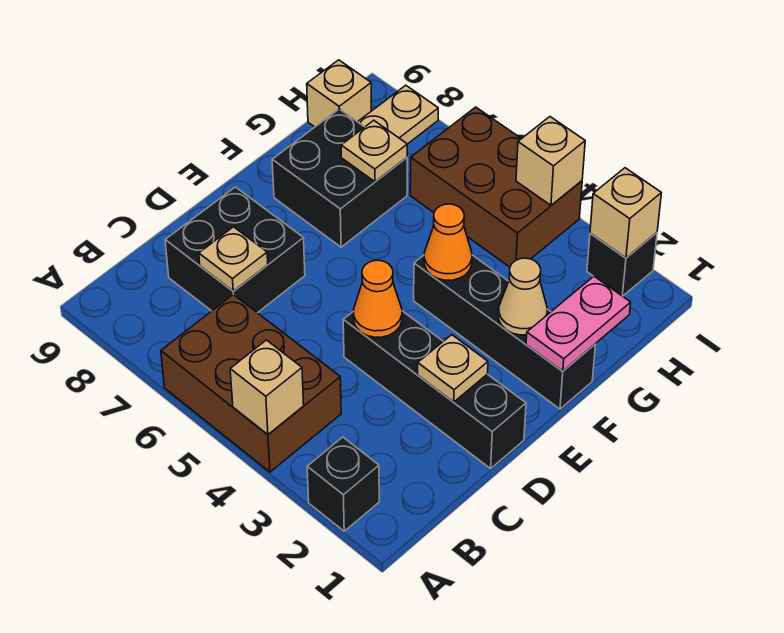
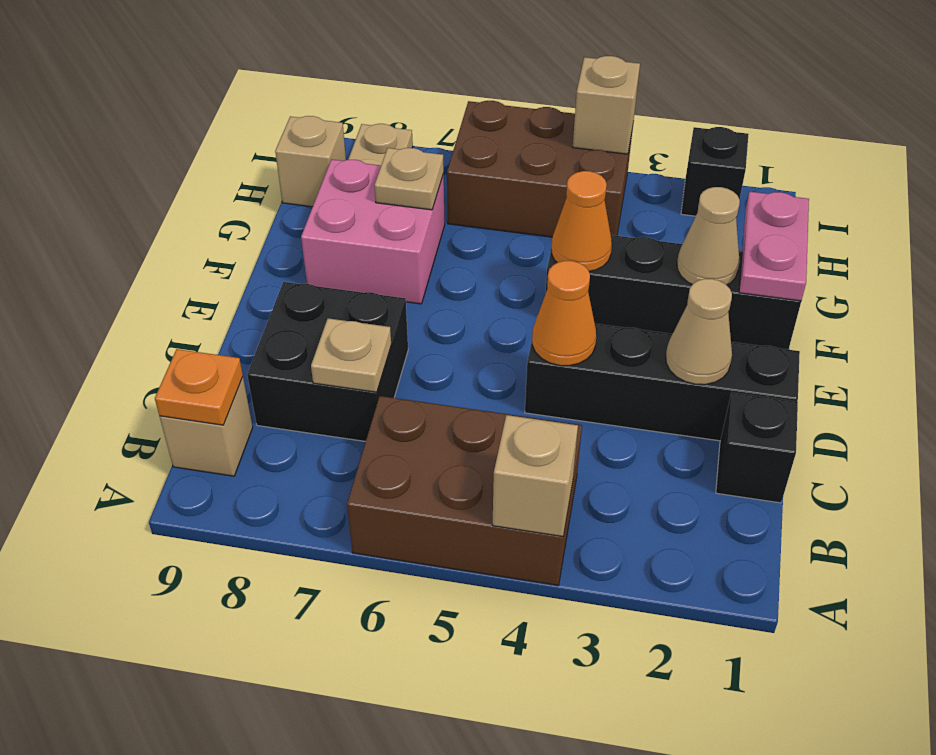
black brick A2 level 1 -> black brick C1 level 1
none -> orange plate B9 level 2
tan plate D2 level 2 -> tan cone D2 level 2
black brick F7:G8 level 1 -> pink brick F7:G8 level 1
tan brick I2 level 2 -> tan brick B9 level 1

